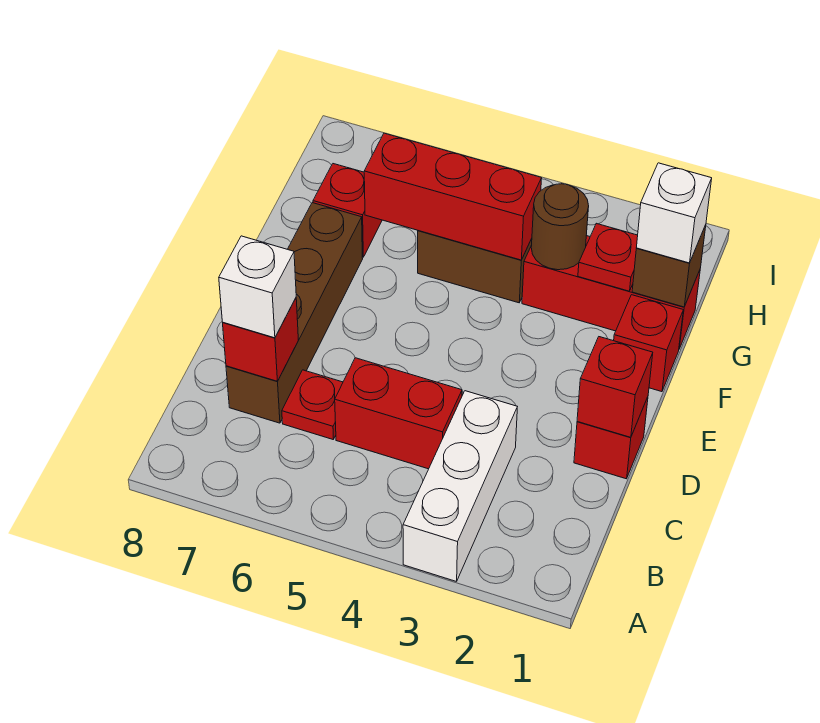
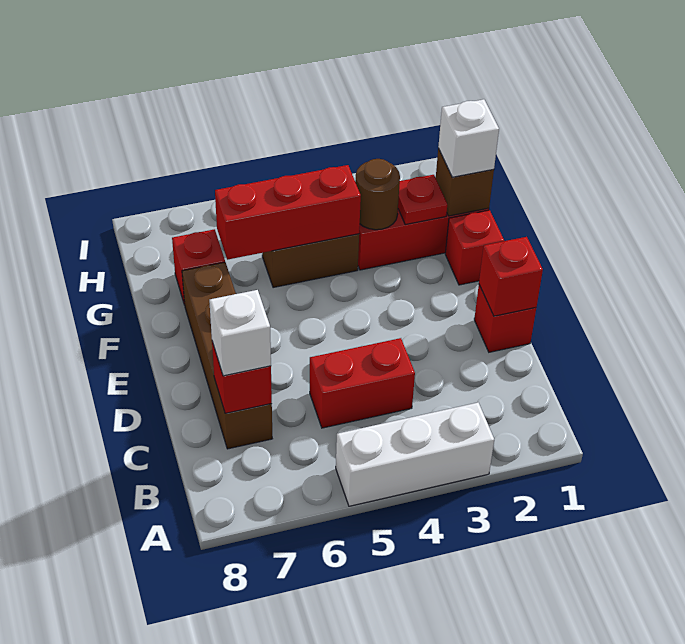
white brick A3:C3 level 1 -> white brick A3:A5 level 1
red plate C6 level 1 -> none

